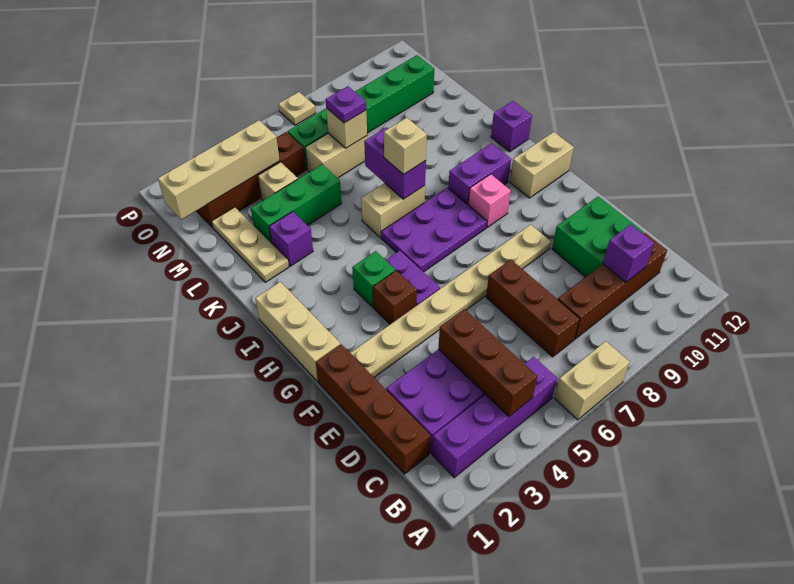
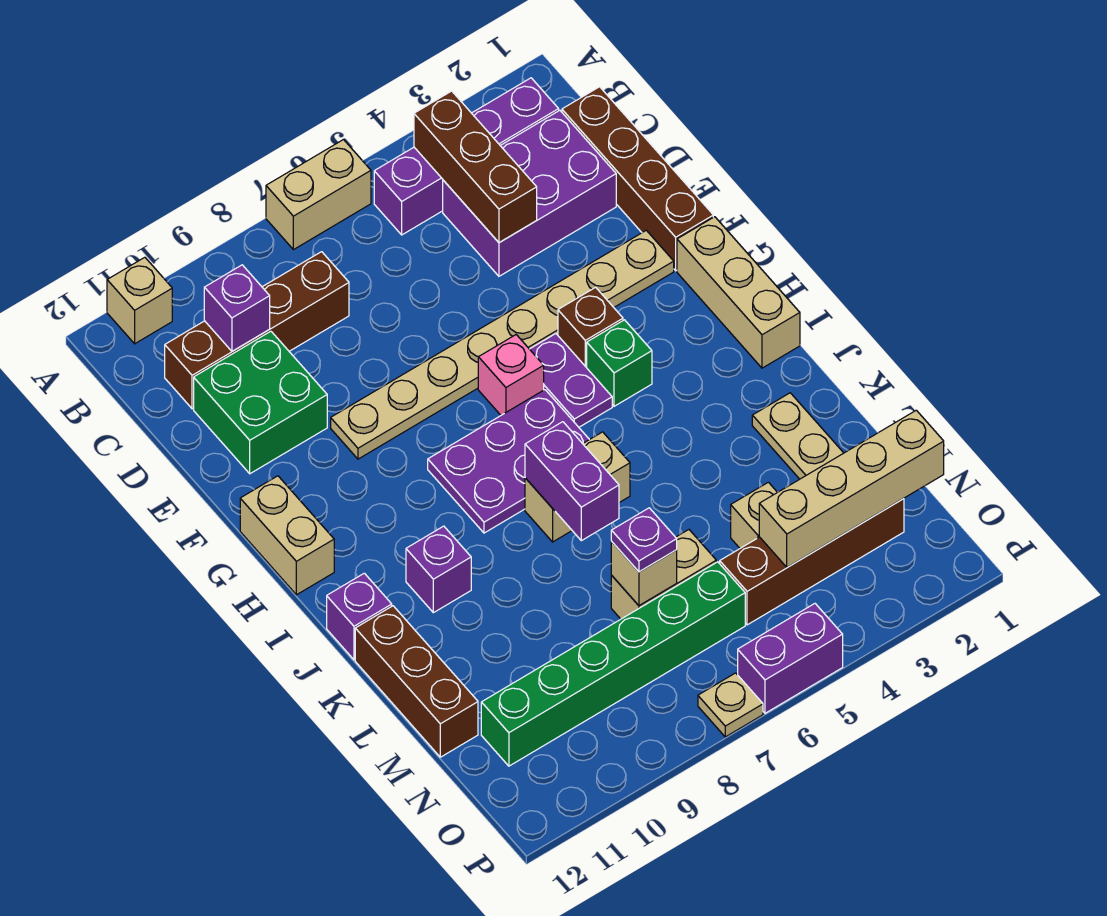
brown brick C7:E7 level 1 -> brown brick K12:M12 level 1
pink brick H9 level 1 -> pink brick G6 level 1
tan brick H11:H12 level 1 -> tan brick G12:H12 level 1
purple brick I9:I10 level 1 -> purple brick P5:P6 level 1
tan brick J7 level 3 -> tan brick A11 level 1
purple brick K3 level 1 -> purple brick J10 level 1
green brick L3:L5 level 1 -> none

